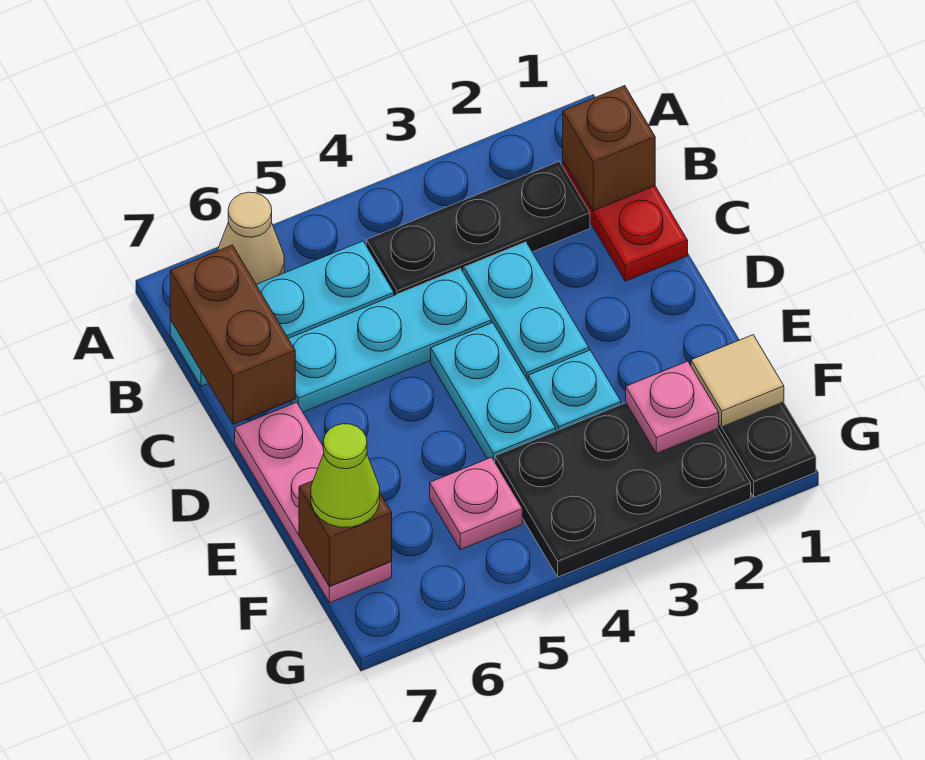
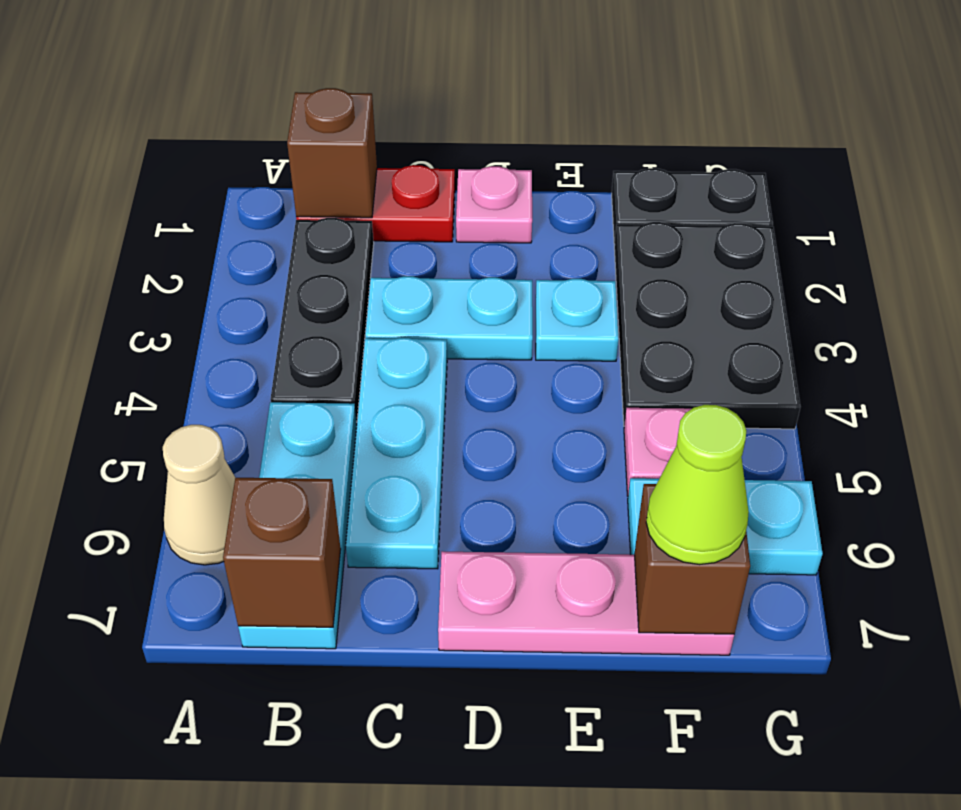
brown brick B7:C7 level 2 -> brown brick B7 level 2
cyan plate D4:E4 level 1 -> cyan plate F6:G6 level 1
tan tile F1 level 2 -> none
pink plate F2 level 2 -> pink plate D1 level 1

